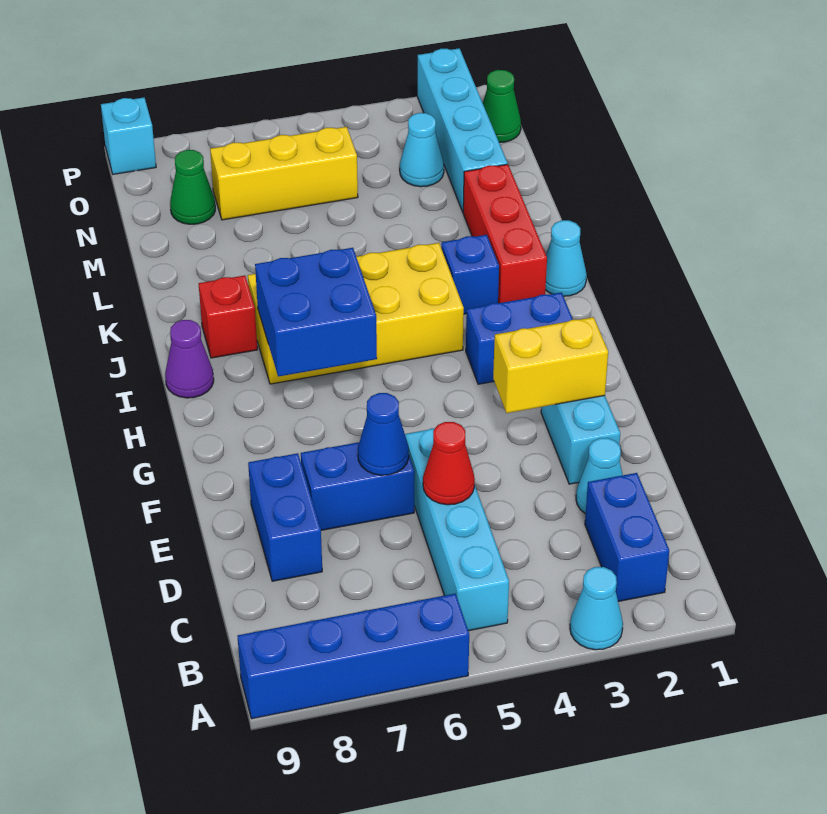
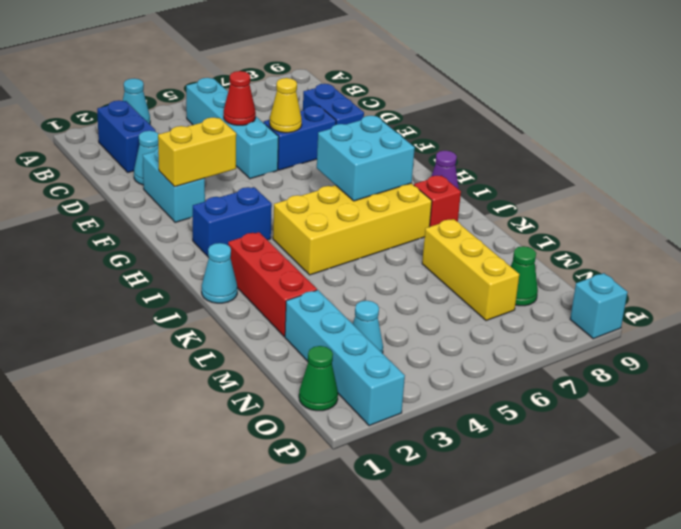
blue brick A6:A9 level 1 -> none
blue cone E6 level 2 -> yellow cone E6 level 2
blue brick H6:I7 level 2 -> cyan brick H6:I7 level 2
blue brick J3 level 1 -> none
yellow brick N5:N7 level 1 -> yellow brick L7:N7 level 1

